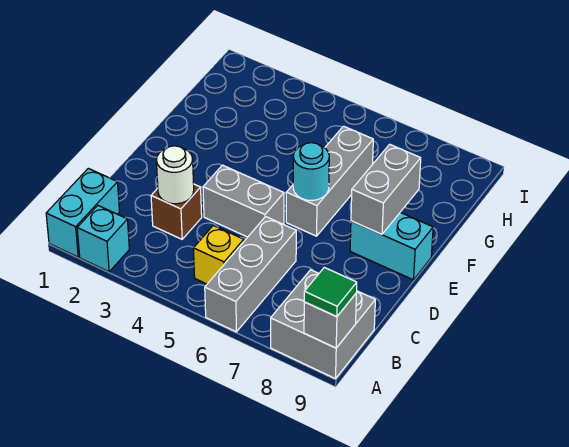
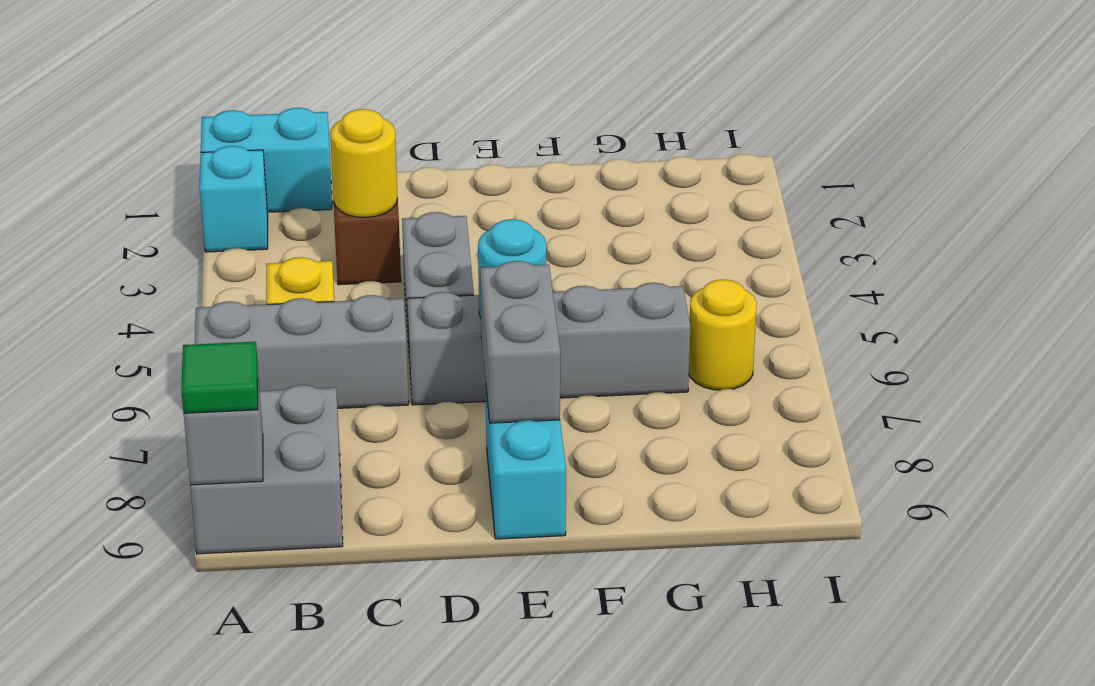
white round brick C3 level 2 -> yellow round brick C3 level 2
grey brick E6:G6 level 1 -> grey brick D6:G6 level 1
grey brick E8:F8 level 2 -> grey brick E7:E8 level 2
none -> yellow round brick H6 level 1

